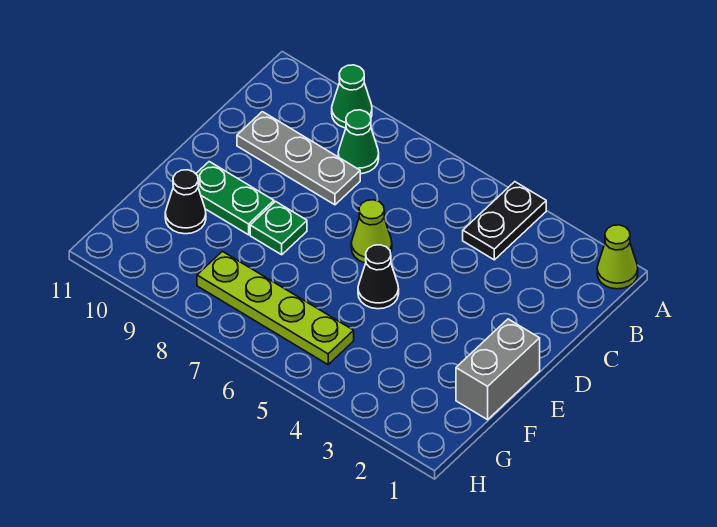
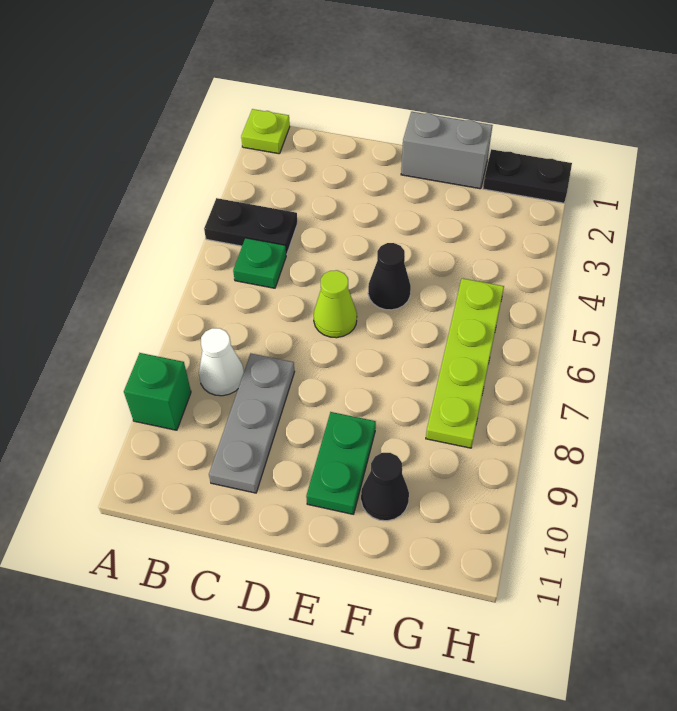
lime cone A1 level 1 -> lime plate A1 level 1
green cone A9 level 1 -> green brick A9 level 1
green cone B8 level 1 -> white cone B8 level 1
green plate E8 level 1 -> green plate B5 level 1
none -> black plate G1:H1 level 1

